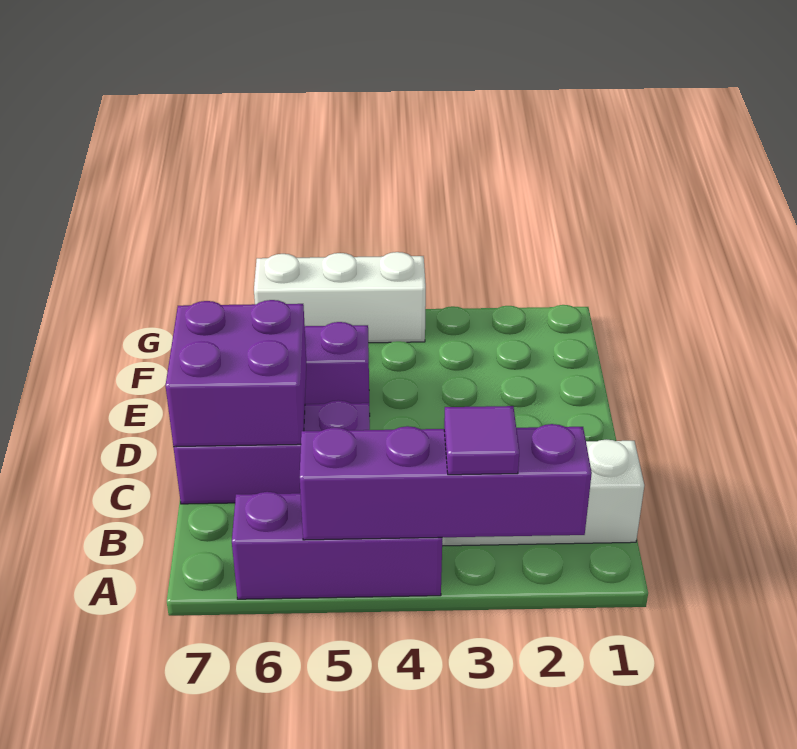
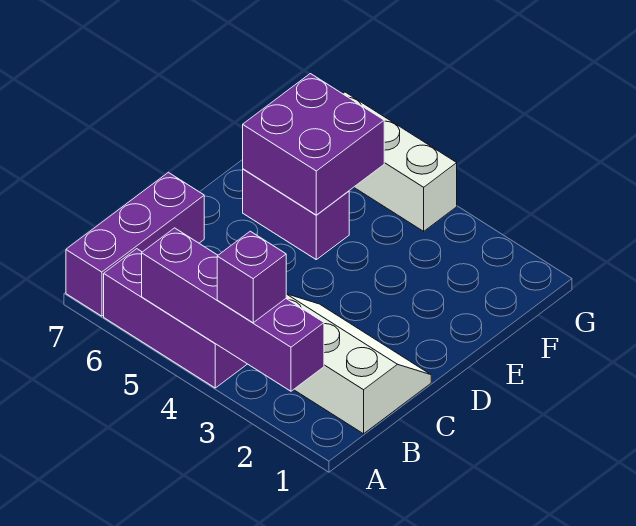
purple tile A3 level 3 -> purple brick A3 level 3
purple brick C5:C7 level 1 -> purple brick A7:C7 level 1
purple brick C6:D7 level 2 -> purple brick E5:F6 level 2

